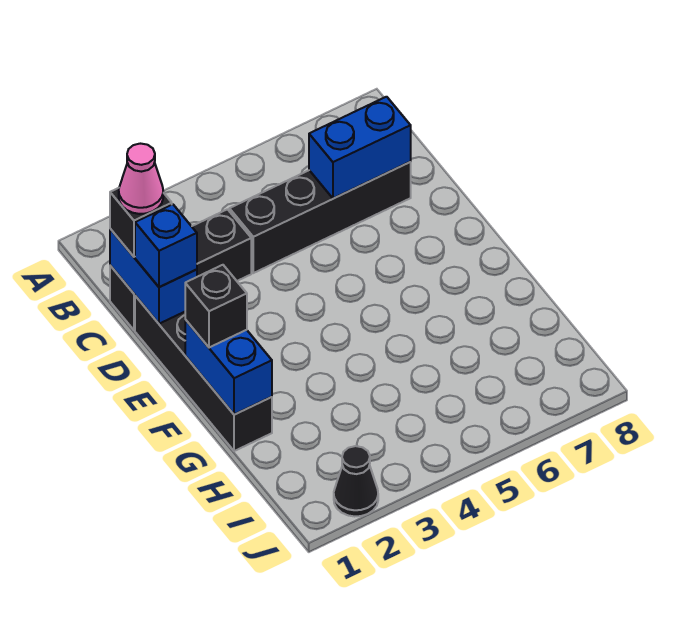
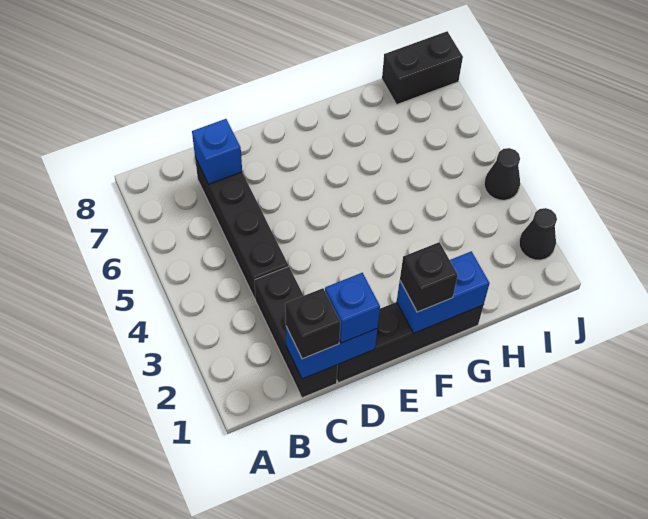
pink cone C1 level 4 -> none
blue brick C6:C7 level 2 -> blue brick C7 level 2
none -> black brick I8:J8 level 1
none -> black cone J4 level 1

